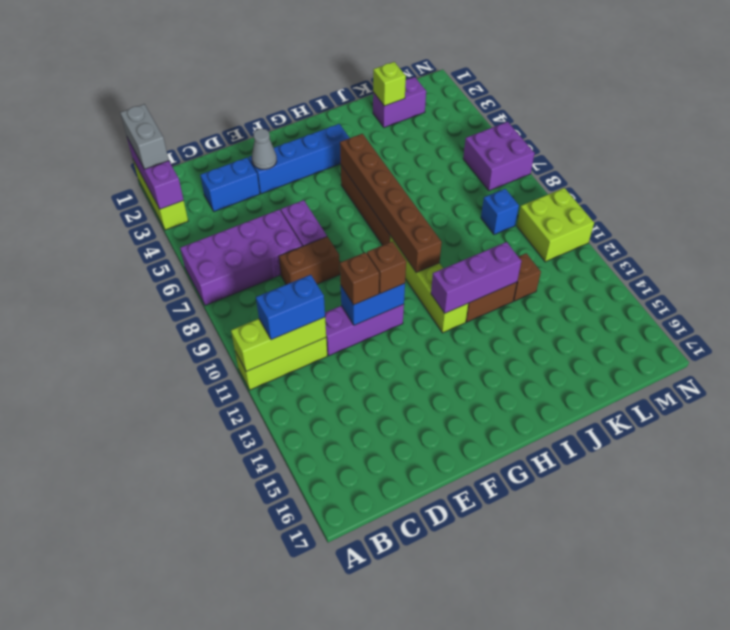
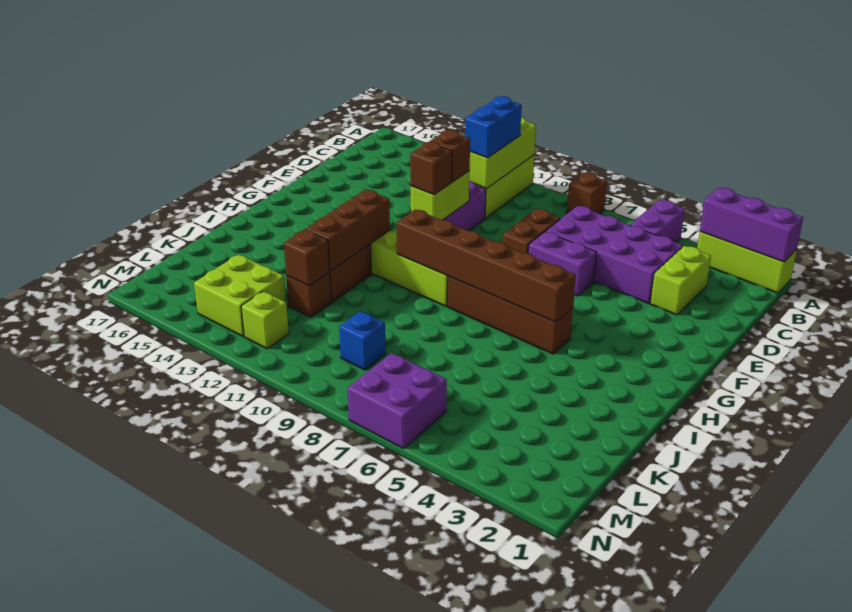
grey brick A1:A2 level 3 -> none
purple brick A6:D7 level 1 -> purple brick C4:D7 level 1
none -> brown brick A8 level 1
blue brick C3:D3 level 1 -> lime brick C3:D3 level 1
blue brick E3:H3 level 1 -> none
grey cone E3 level 2 -> none
blue brick E11:F11 level 2 -> lime brick E11:F11 level 2
purple brick H12:J12 level 2 -> brown brick H12:J12 level 2
purple brick K2:L2 level 1 -> purple brick A5:B5 level 1
lime brick K2 level 2 -> lime brick M12 level 1
none -> brown brick K12 level 2
lime brick M10:N11 level 1 -> lime brick L13:M14 level 1

